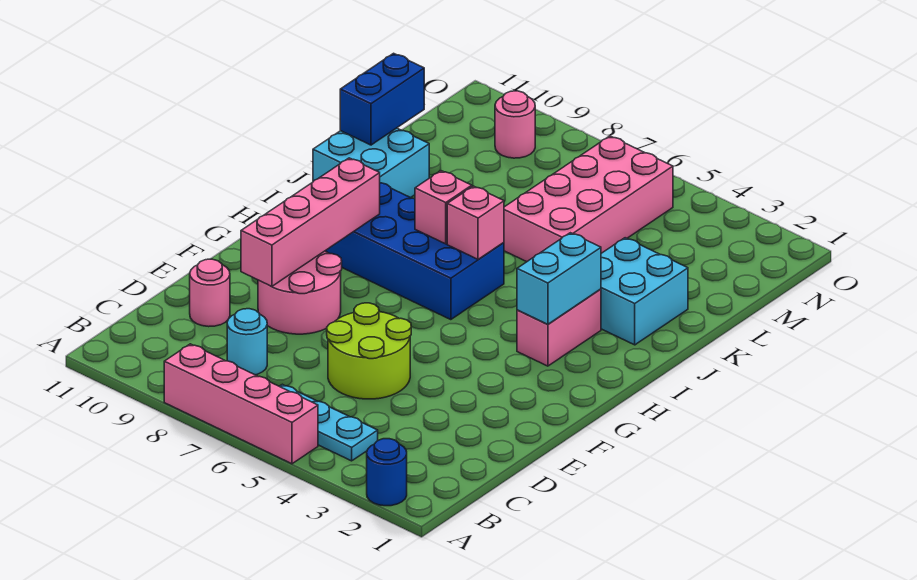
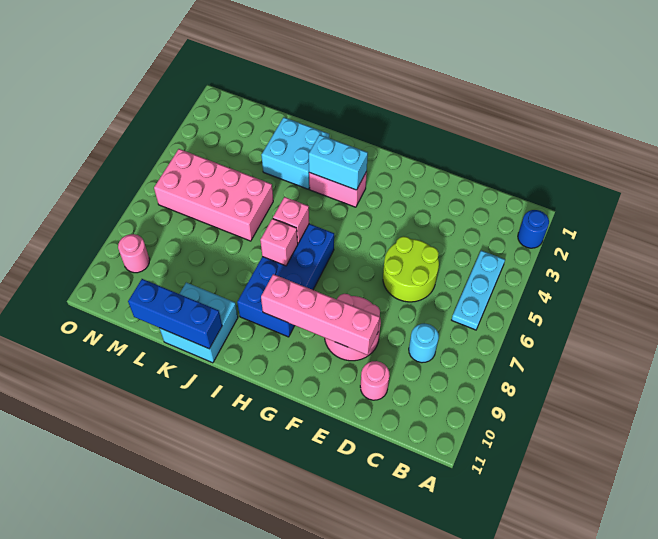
pink brick A5:A8 level 1 -> none
blue brick K11:L11 level 2 -> blue brick J11:L11 level 2

